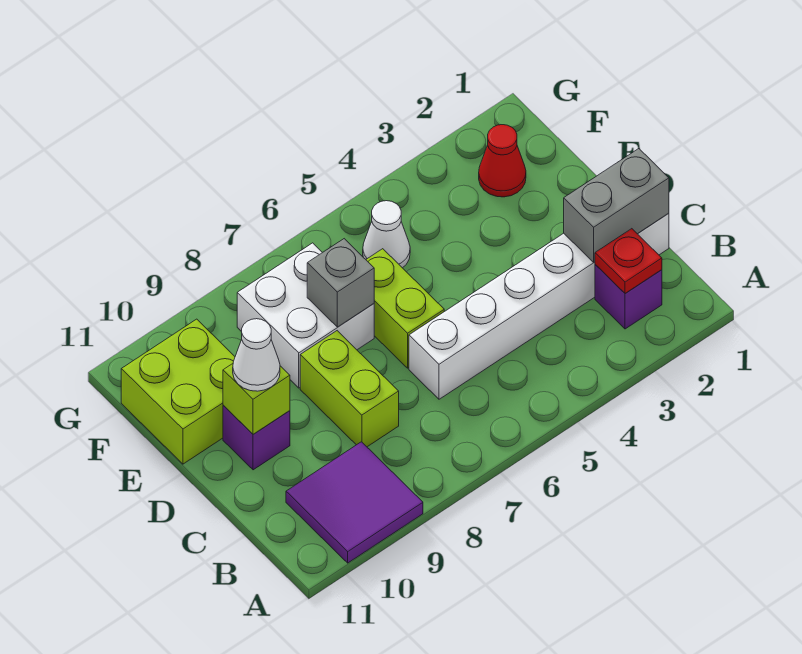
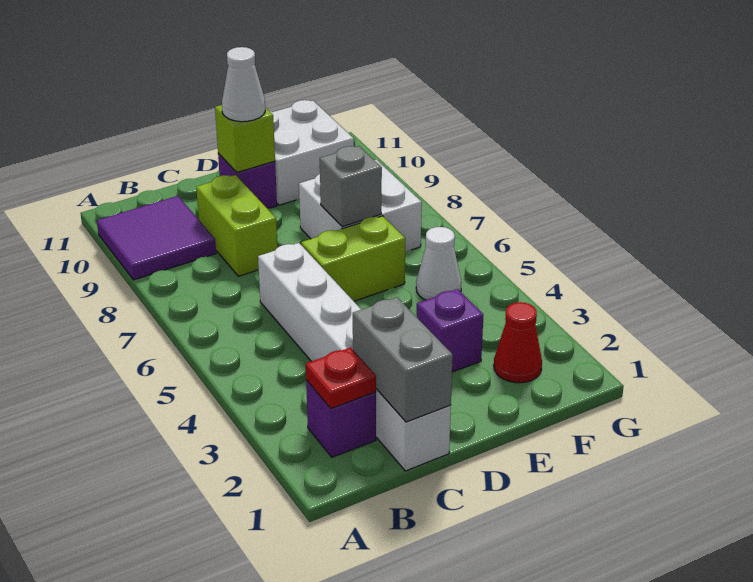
lime brick C8:D8 level 1 -> lime brick C8:C9 level 1
none -> purple brick E3 level 1
lime brick E10:F11 level 1 -> white brick E10:F11 level 1

